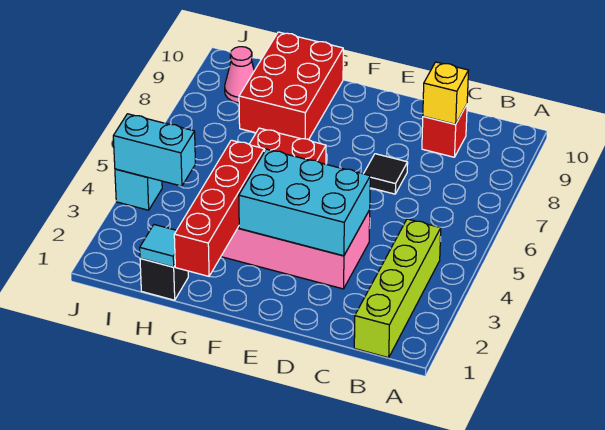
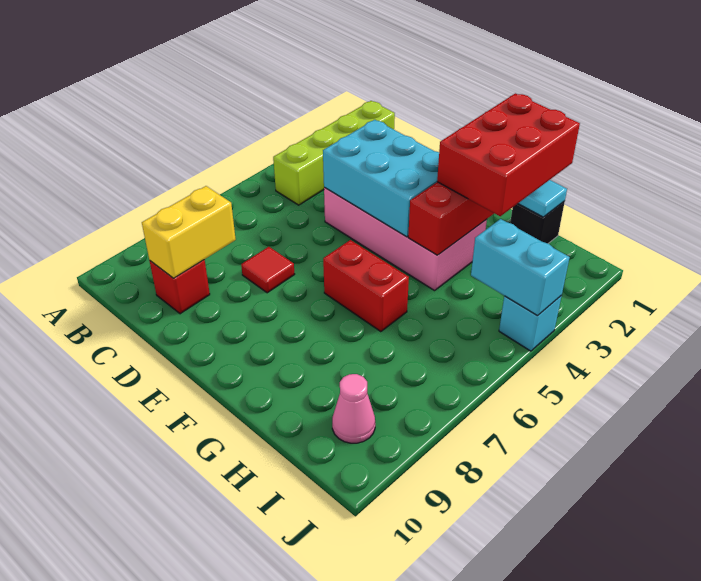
yellow brick C9 level 2 -> yellow brick C8:C9 level 2
black tile D7 level 1 -> red tile D7 level 1
red brick G8:H10 level 1 -> red brick G1:H3 level 3

